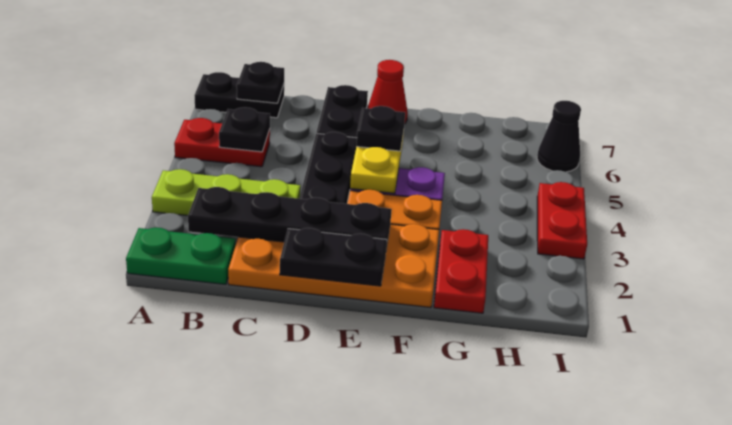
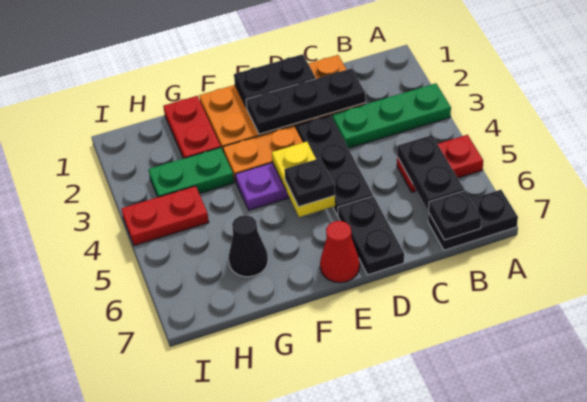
green plate A1:B1 level 1 -> green plate G3:H3 level 1
lime plate A3:C3 level 1 -> green plate A3:C3 level 1
black plate B2:E2 level 2 -> black plate C2:E2 level 2
black plate B5 level 2 -> black plate B5:B6 level 2
red plate I3:I4 level 1 -> red plate H4:I4 level 1
black cone I6 level 1 -> black cone G6 level 1

